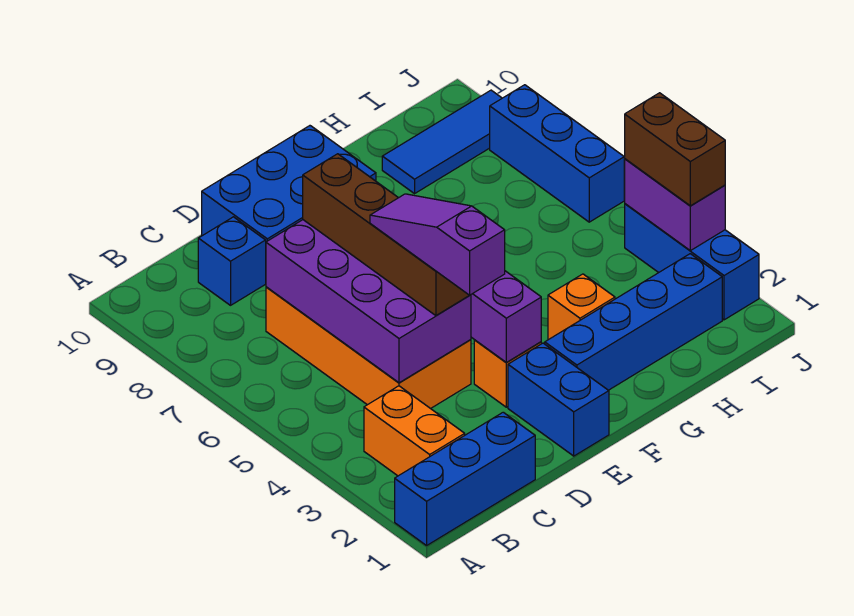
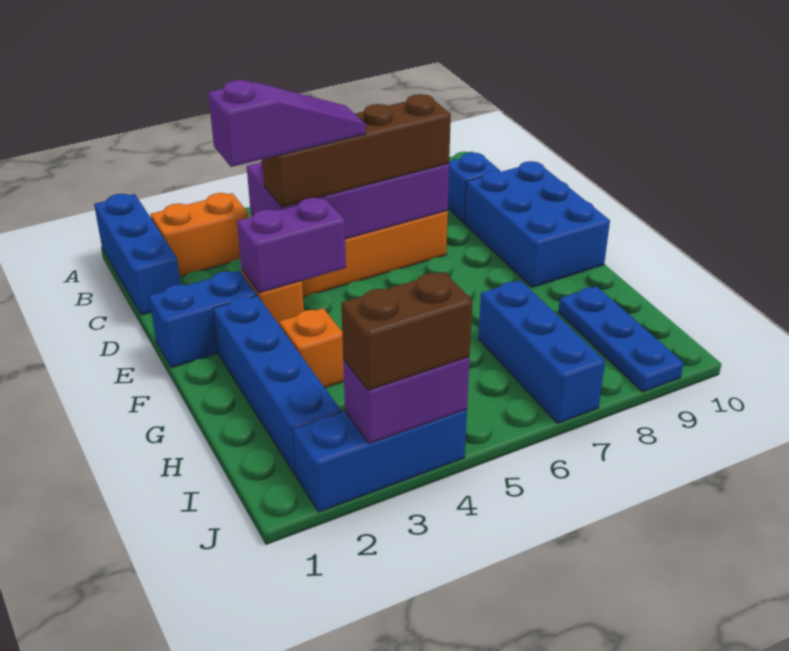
blue tile H9:J9 level 1 -> blue plate H9:J9 level 1
blue brick J6:J8 level 1 -> blue brick H7:J7 level 1

